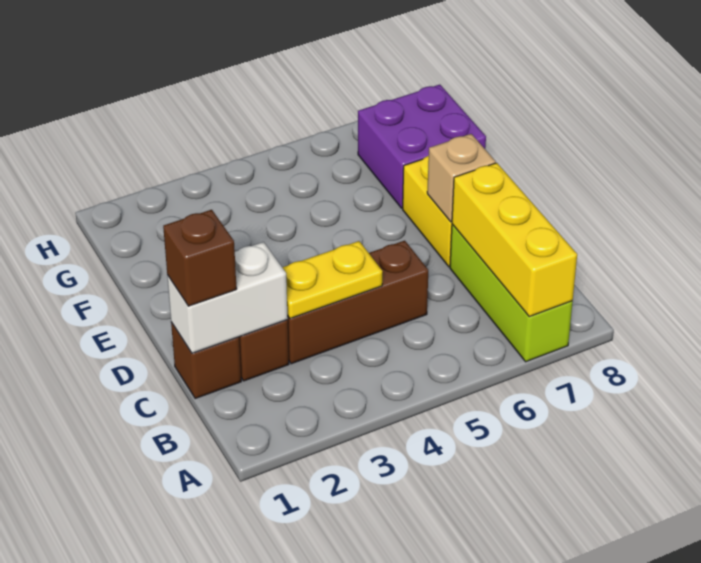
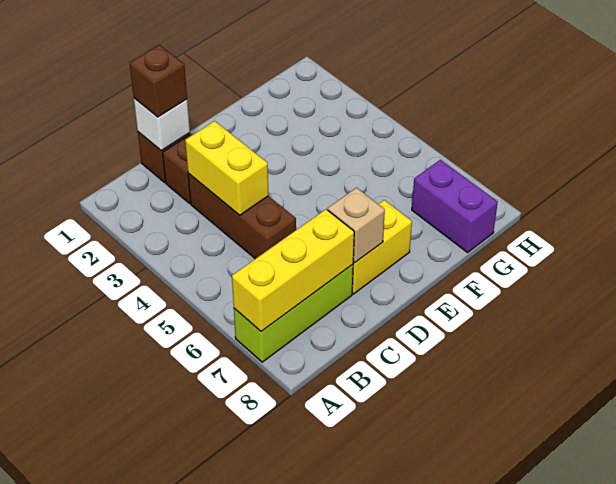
white brick C1:C2 level 2 -> white brick C1 level 2
yellow plate C3:C4 level 2 -> yellow brick C3:C4 level 2
purple brick F7:G8 level 1 -> purple brick G7:G8 level 1

